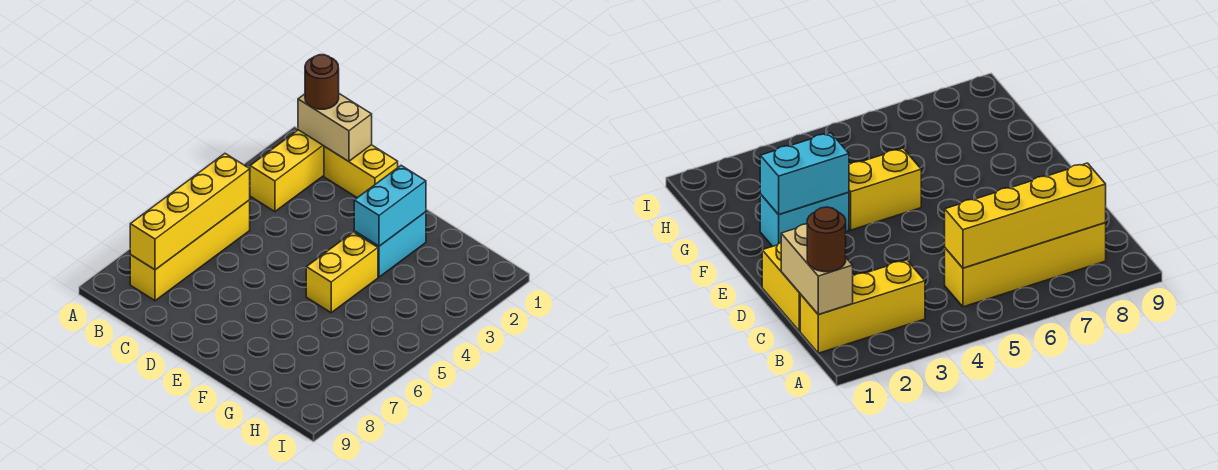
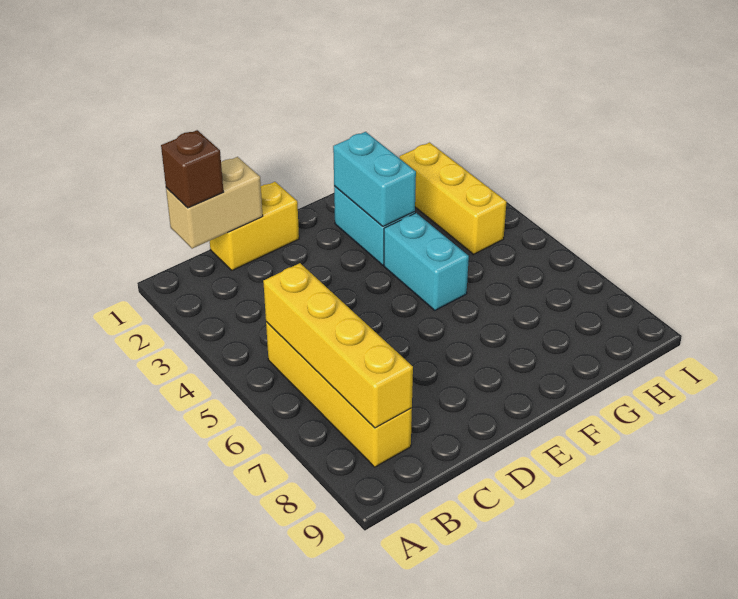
yellow brick B1:B3 level 1 -> yellow brick H2:H4 level 1
brown round brick B1 level 3 -> brown brick B1 level 3
yellow brick F4:F5 level 1 -> cyan brick F4:F5 level 1

